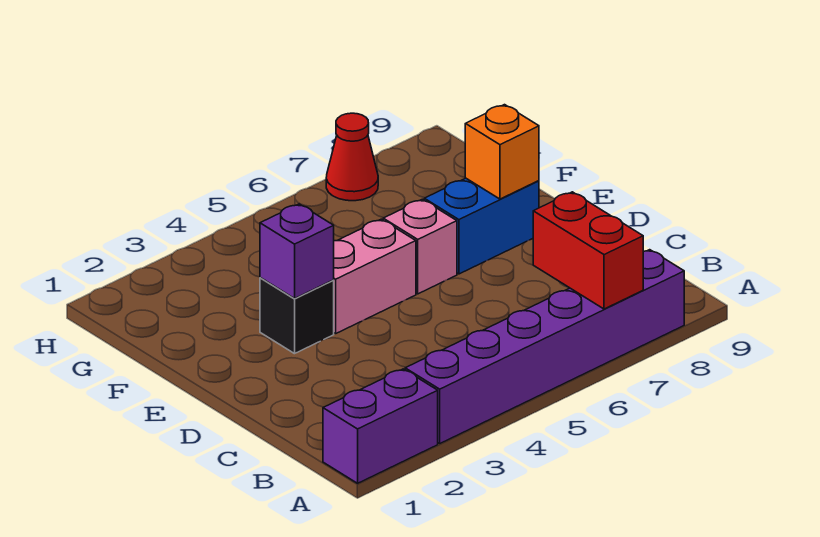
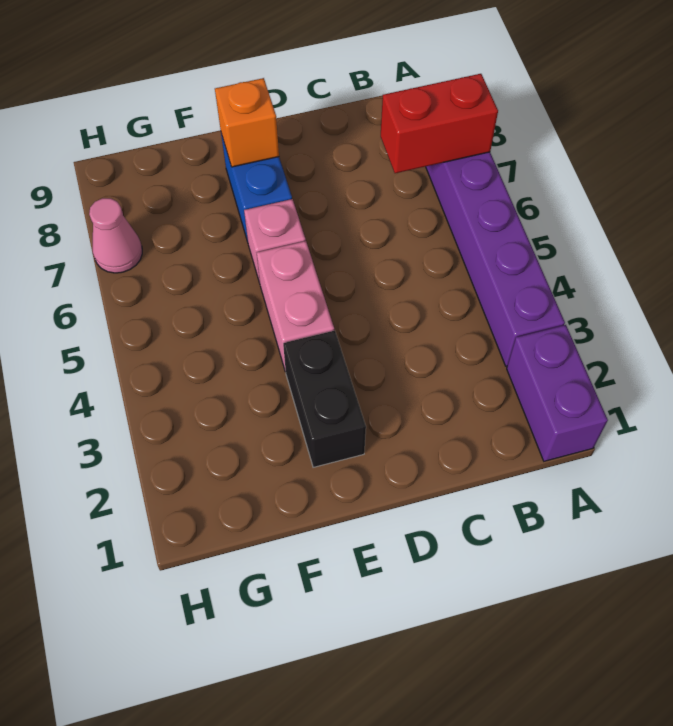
black brick E3 level 1 -> black brick E2:E3 level 1
purple brick E3 level 2 -> none
red cone H7 level 1 -> pink cone H7 level 1

